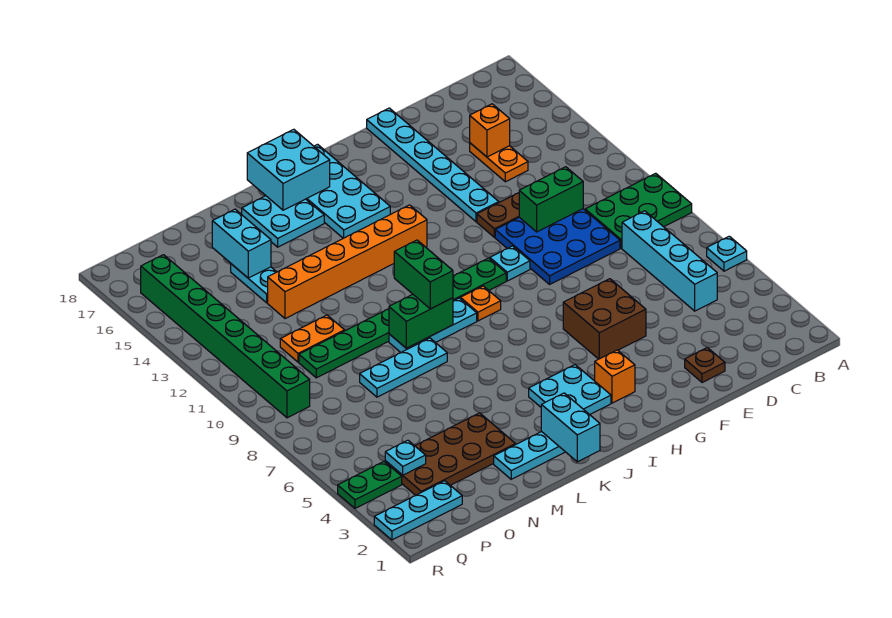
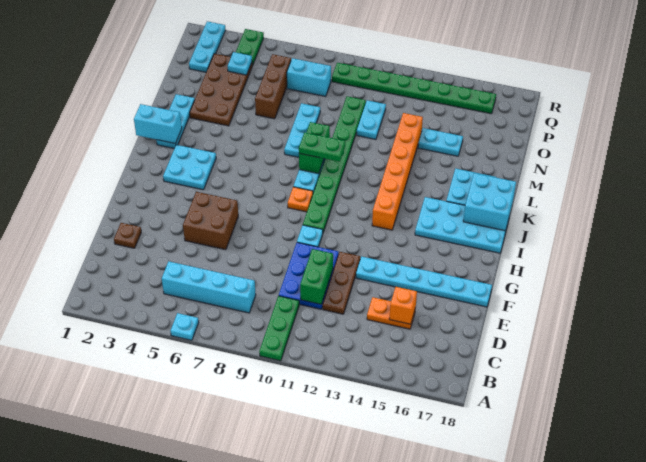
green plate A9:C10 level 1 -> green plate A10:C10 level 1
blue plate D9:F11 level 1 -> blue plate D10:F11 level 1
orange brick H3 level 1 -> none
green brick K9:K10 level 3 -> green plate K9:K10 level 3
none -> brown brick N6:P6 level 1
orange plate N11:O11 level 1 -> cyan plate N11:O11 level 1
cyan brick N15:N16 level 2 -> cyan brick P7:P8 level 1
green brick Q9:Q16 level 1 -> green plate Q9:Q16 level 1

